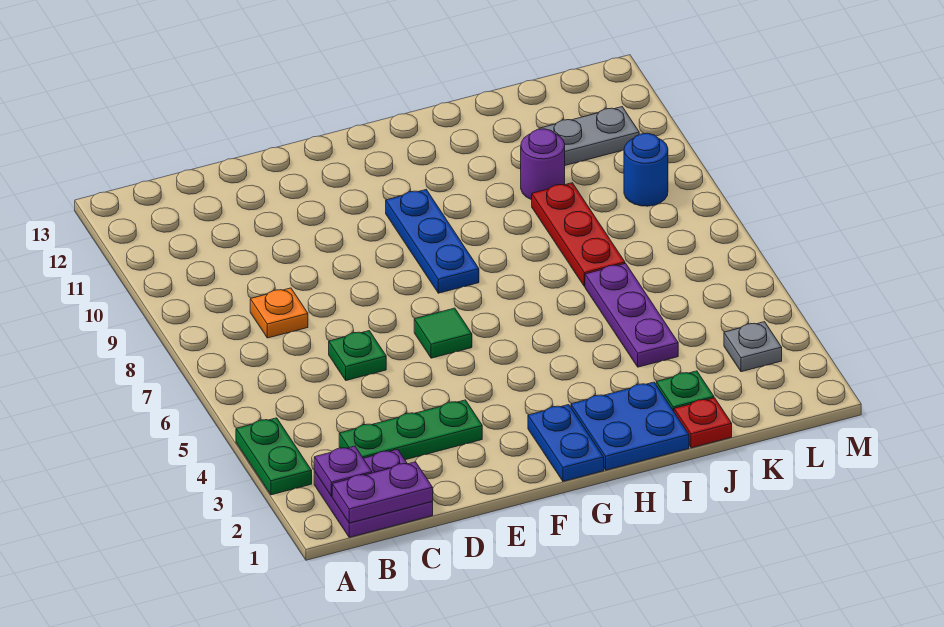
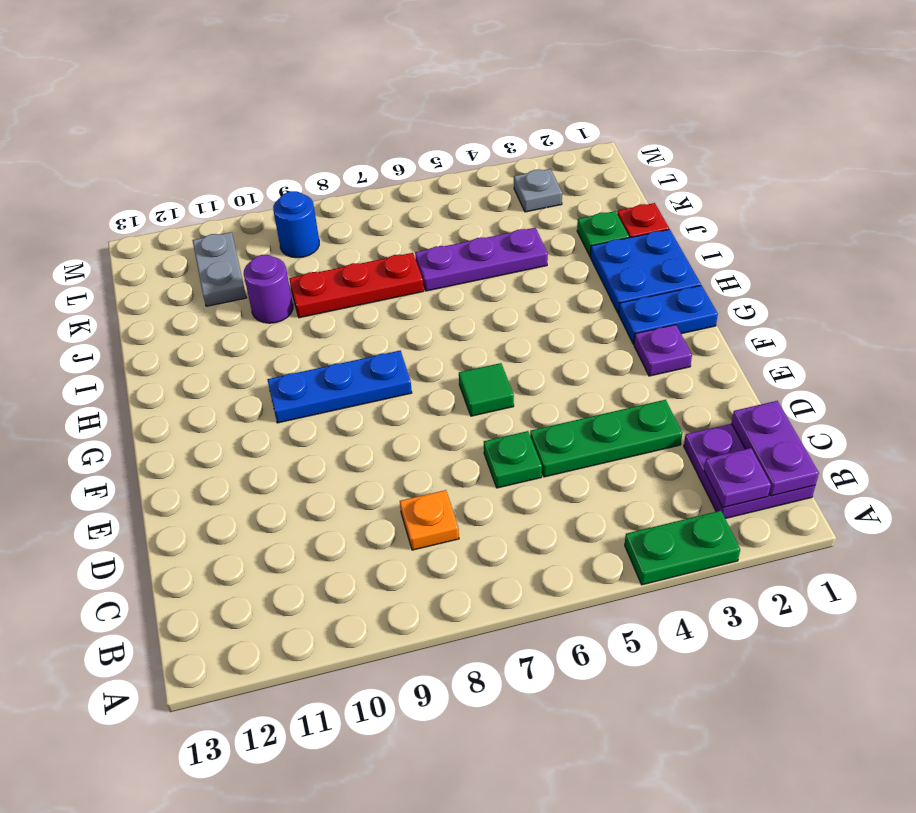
green plate C3:E3 level 1 -> green plate D3:D5 level 1
none -> purple plate F2 level 1

